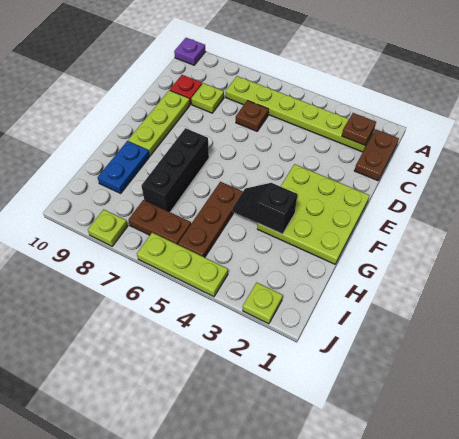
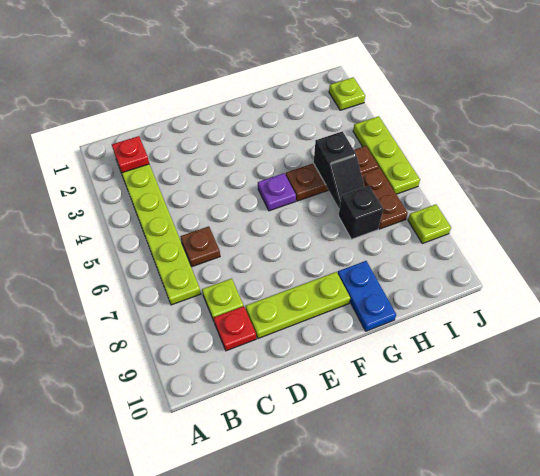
purple plate A10 level 1 -> purple plate F5 level 1
brown plate B1:C1 level 1 -> none
brown plate B2 level 2 -> red plate B2 level 2
lime plate E1:G3 level 1 -> none
black brick F7:H7 level 1 -> black brick H7 level 1
black slope G3:G4 level 2 top 3 -> black slope H5:H6 level 2 top 5
blue plate G9:H9 level 1 -> blue plate G9:G10 level 1

